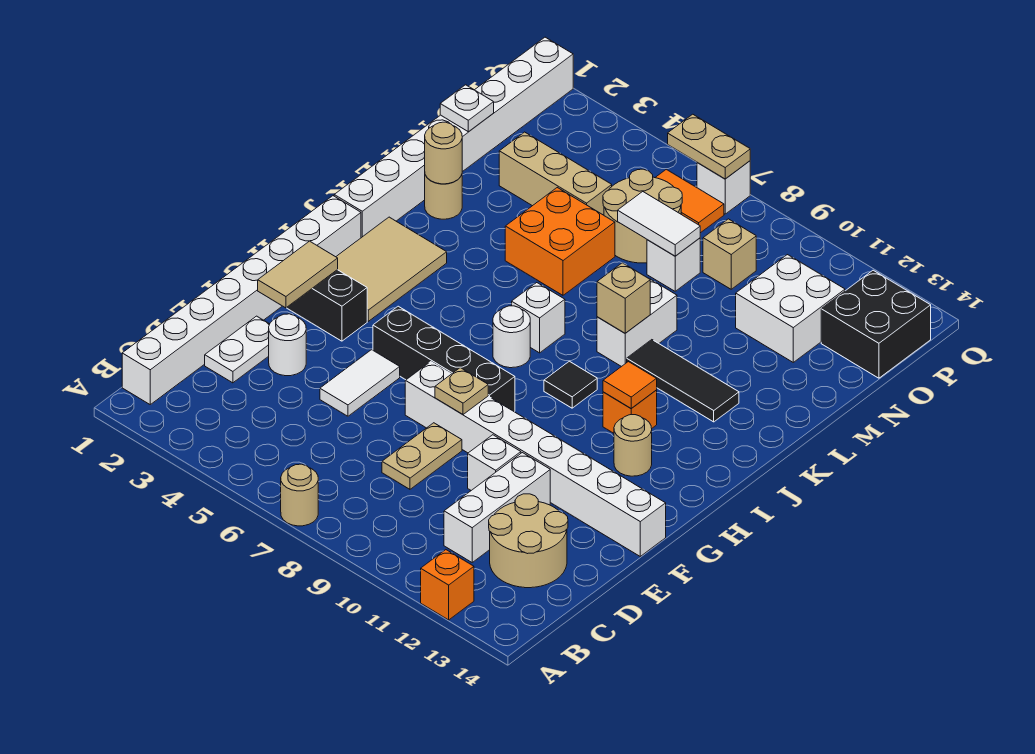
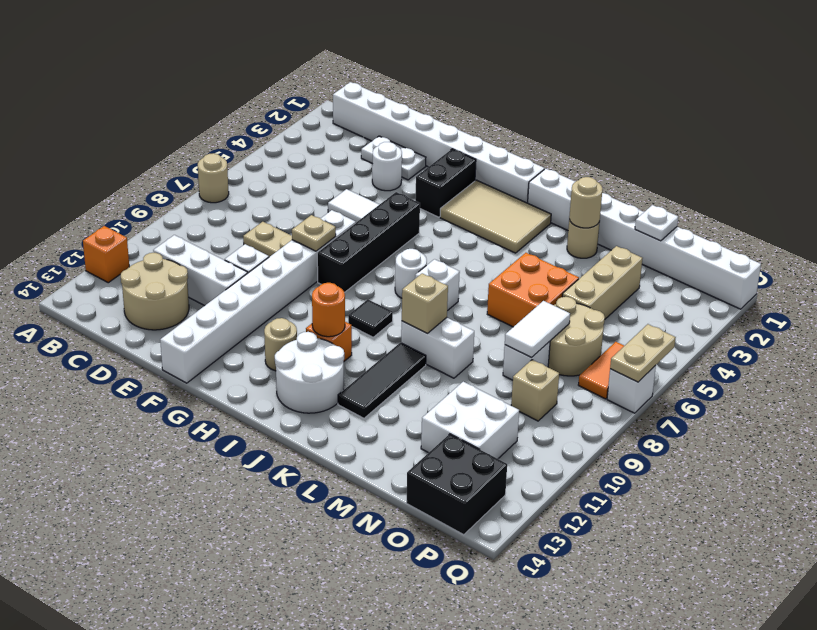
tan tile F2:G2 level 2 -> none
orange tile I11 level 2 -> orange round brick I11 level 2
none -> white round brick I12:J13 level 1

